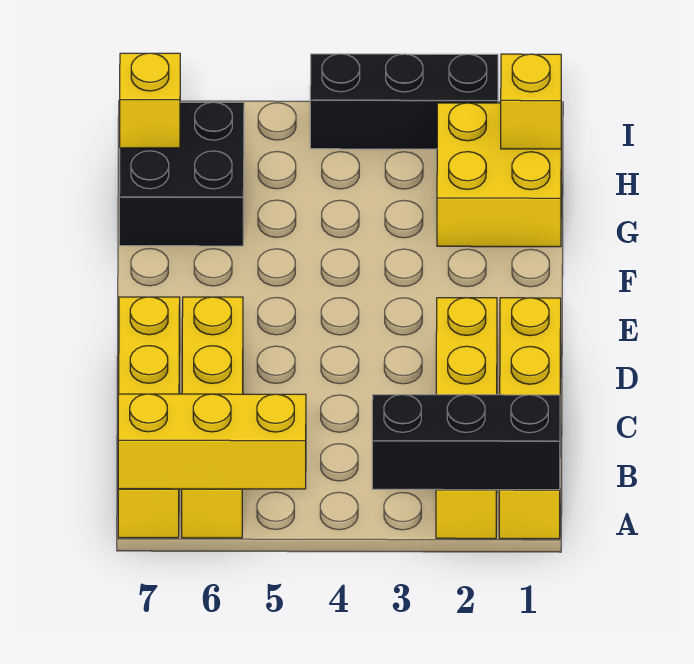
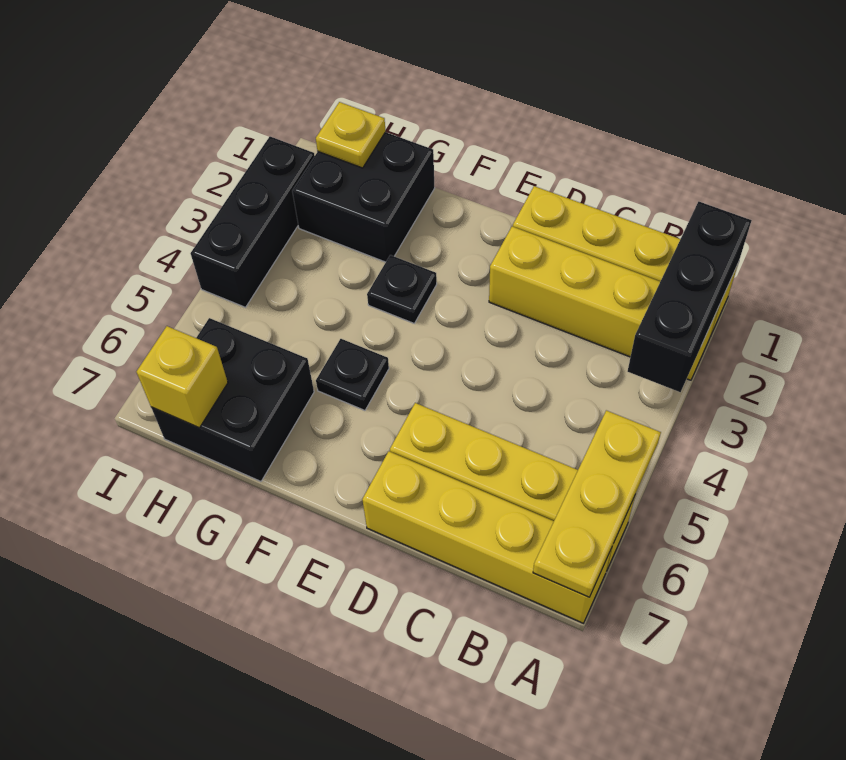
yellow brick A5:A7 level 2 -> yellow plate A5:A7 level 2
none -> black plate F3 level 1
none -> black plate F5 level 1
yellow brick G1:H2 level 1 -> black brick G1:H2 level 1
yellow brick H1 level 2 -> yellow plate H1 level 2

